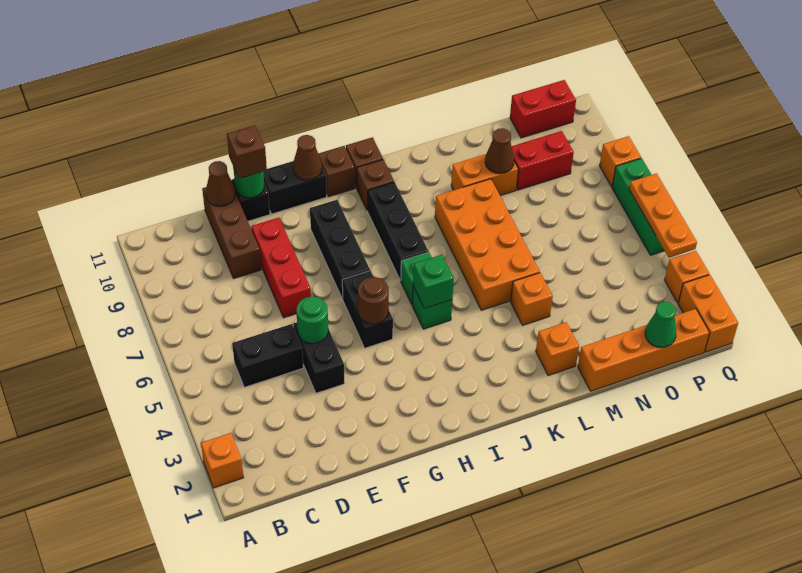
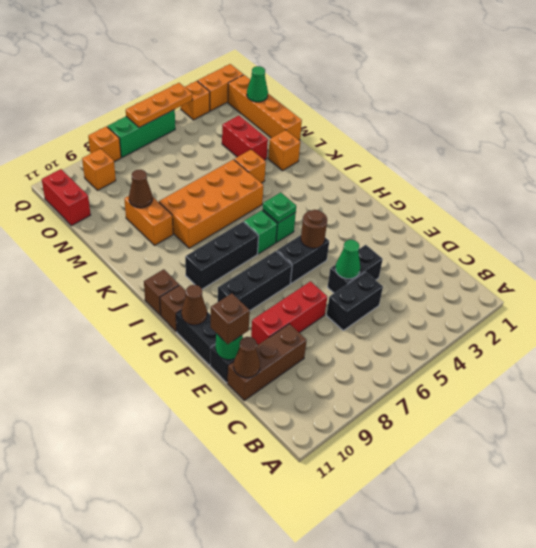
orange brick A2 level 1 -> orange brick P9 level 1
black brick C5:D5 level 1 -> black brick D5:D6 level 1
green round brick E5 level 2 -> green cone E5 level 2
green brick I5 level 2 -> green plate I5 level 2
brown brick I10 level 1 -> none
red brick N9:O9 level 1 -> red brick M3:N3 level 1

